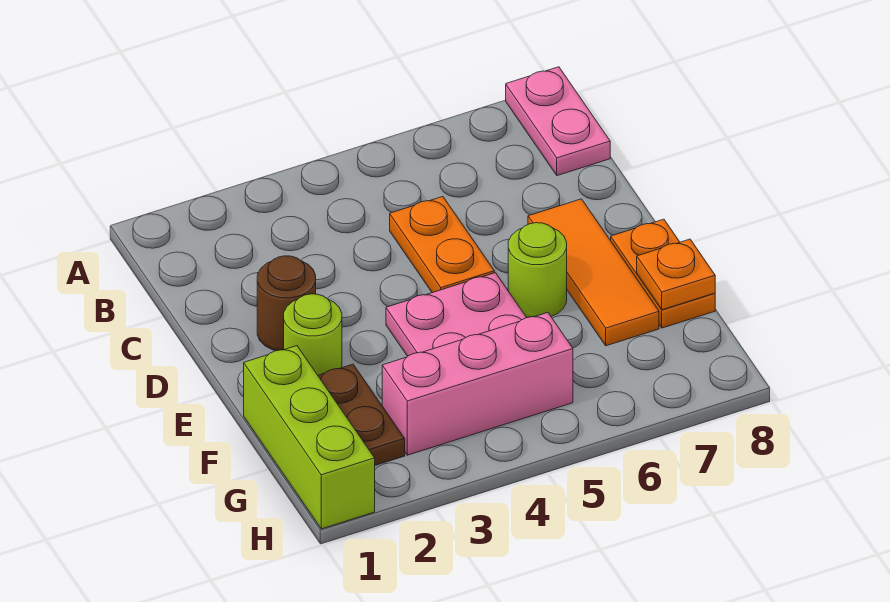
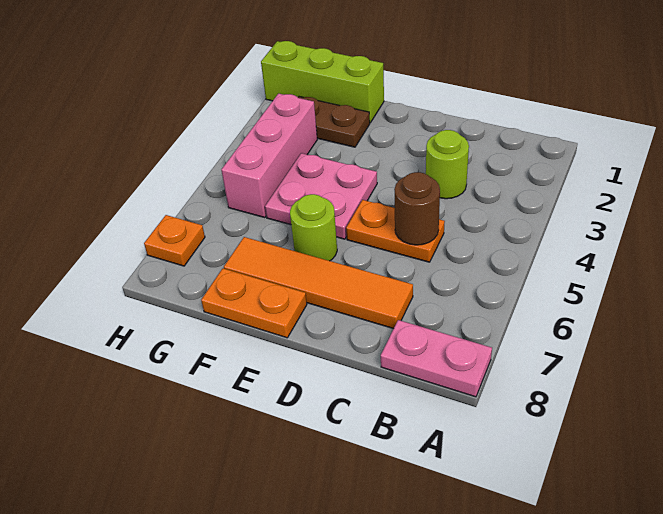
brown round brick D2 level 1 -> brown round brick C5 level 2
orange tile D7:F7 level 1 -> orange tile C7:F7 level 1
lime round brick E2 level 1 -> lime round brick C3 level 1
orange plate F8 level 2 -> orange plate H7 level 1

